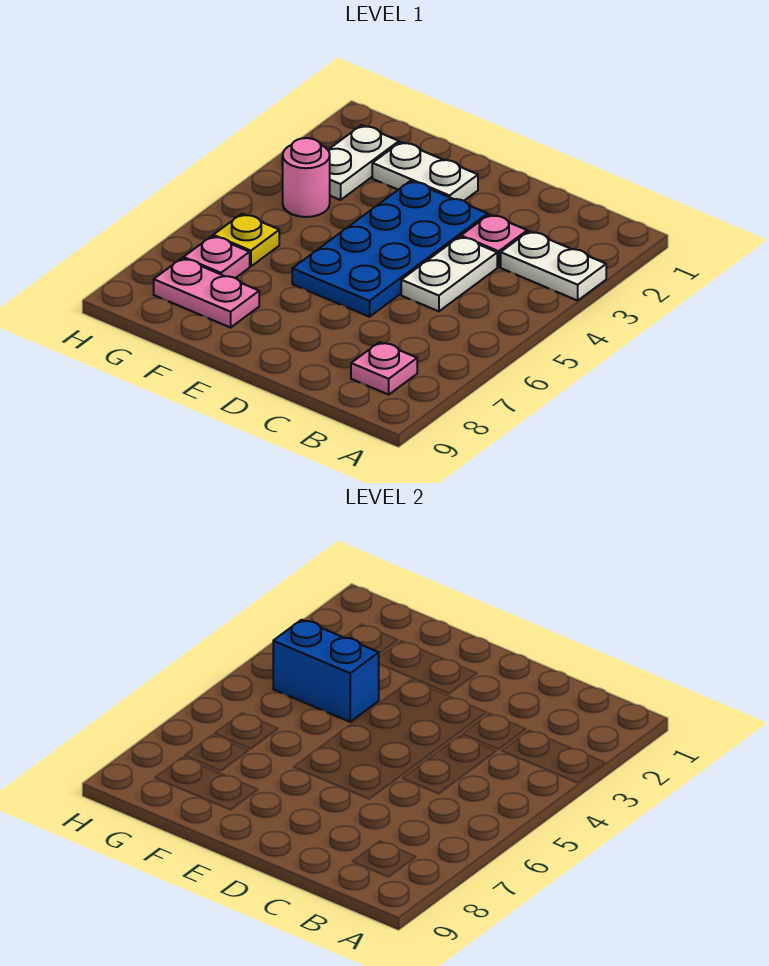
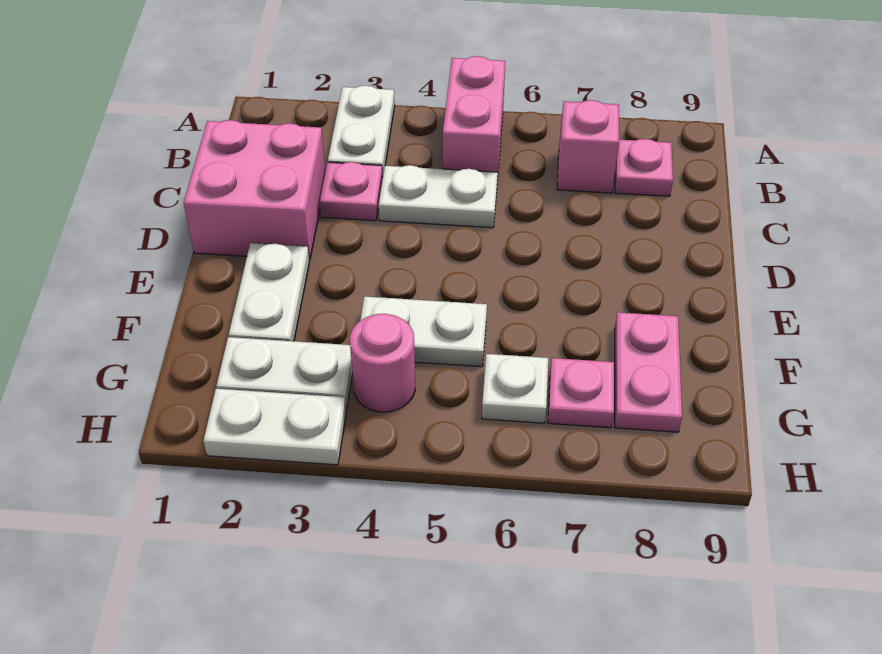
none -> pink brick A5:B5 level 1
none -> pink brick B7 level 1
none -> pink brick C1:D2 level 1
blue plate D3:E6 level 1 -> none
none -> white plate F4:F5 level 1
blue brick F4:G4 level 2 -> none
yellow plate G6 level 1 -> white plate G6 level 1
none -> white plate H2:H3 level 1

